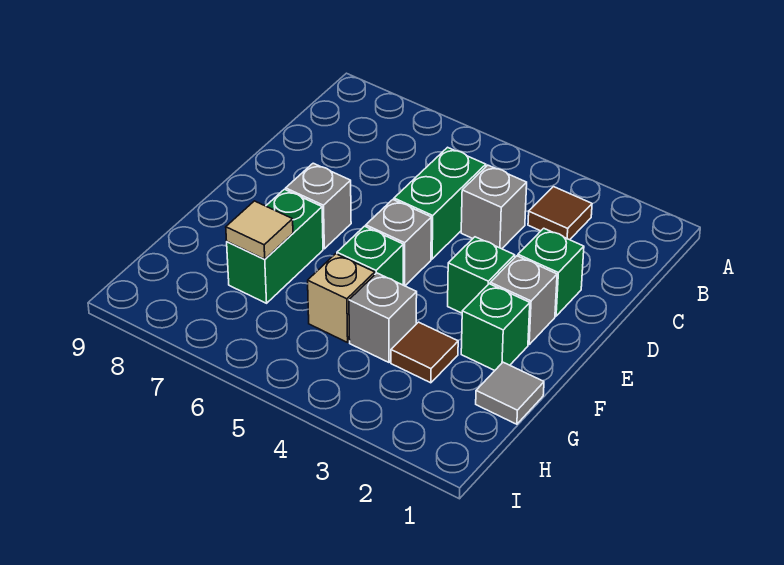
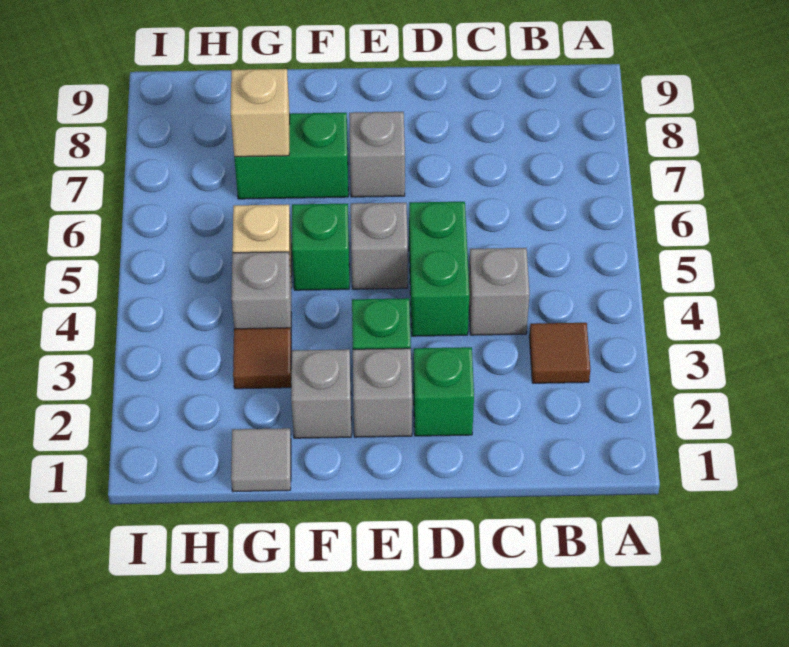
green brick C5:D5 level 1 -> green brick D4:D5 level 1
green brick F2 level 1 -> grey brick F2 level 1
tan tile G7 level 2 -> tan brick G7 level 2

